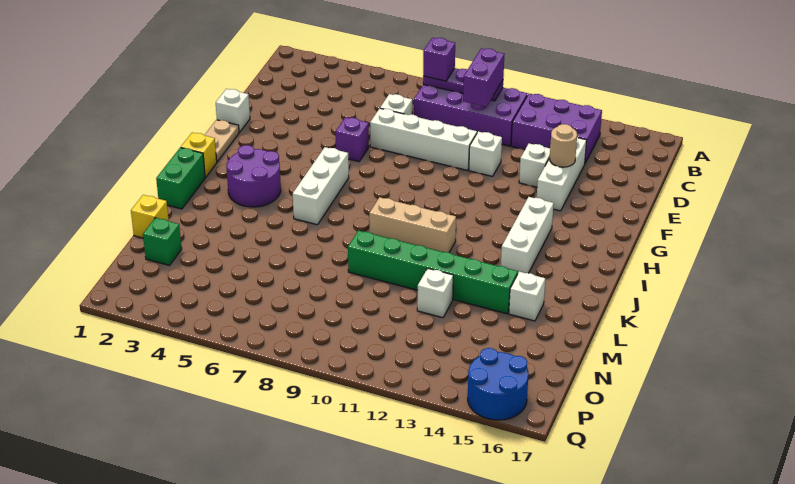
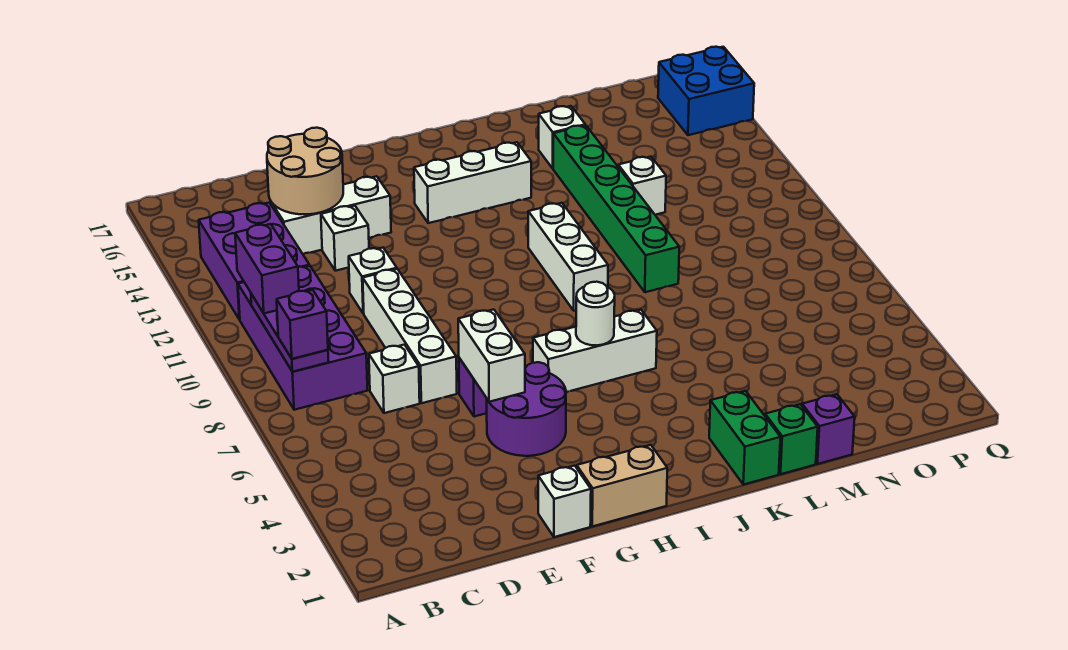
purple brick B10:C10 level 3 -> purple brick B10:B11 level 3
tan round brick E14 level 2 -> tan round brick D14:E15 level 2
none -> white brick F5:F6 level 2
tan plate G1:H1 level 1 -> tan brick G1:H1 level 1
yellow brick I1 level 1 -> none
purple round brick I3:J4 level 1 -> purple round brick F4:G5 level 1
none -> white round brick I6 level 2
green brick J1:K1 level 1 -> green brick K1:K2 level 1
tan brick J9:J11 level 1 -> white brick J9:J11 level 1
yellow brick M1 level 1 -> purple brick M1 level 1
green brick N2 level 1 -> green brick L1 level 1
blue round brick P15:Q16 level 1 -> blue brick P15:Q16 level 1

